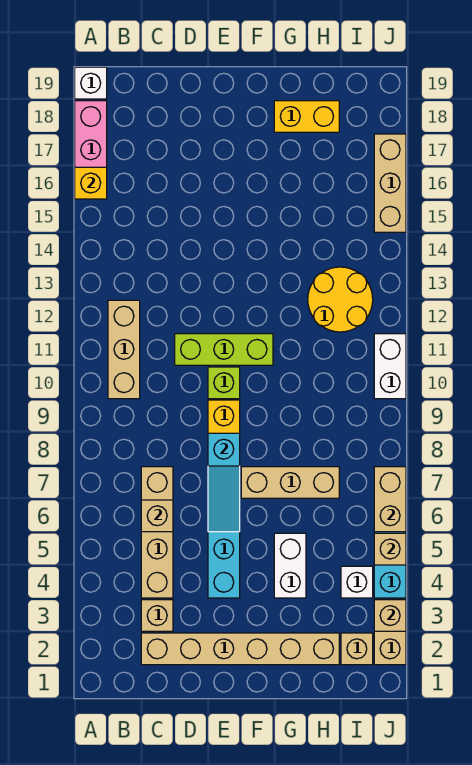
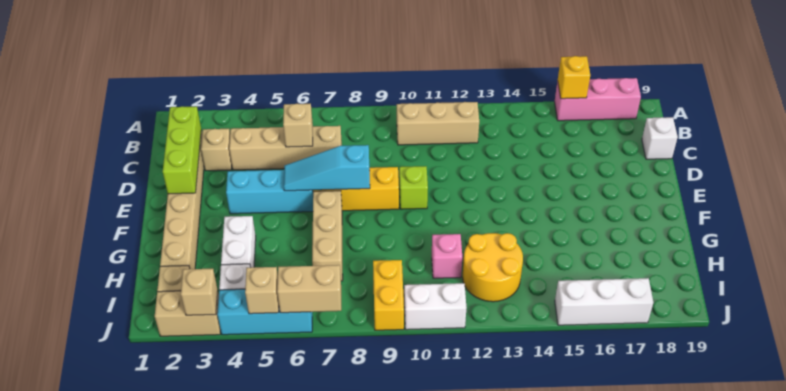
white brick A19 level 1 -> white brick C19 level 1
lime brick D11:F11 level 1 -> lime brick C2:E2 level 2
white brick G4:G5 level 1 -> white brick G4:H4 level 1
yellow brick G18:H18 level 1 -> yellow brick I9:J9 level 1
none -> pink brick H11 level 1
tan brick J15:J17 level 1 -> white brick J15:J17 level 1

